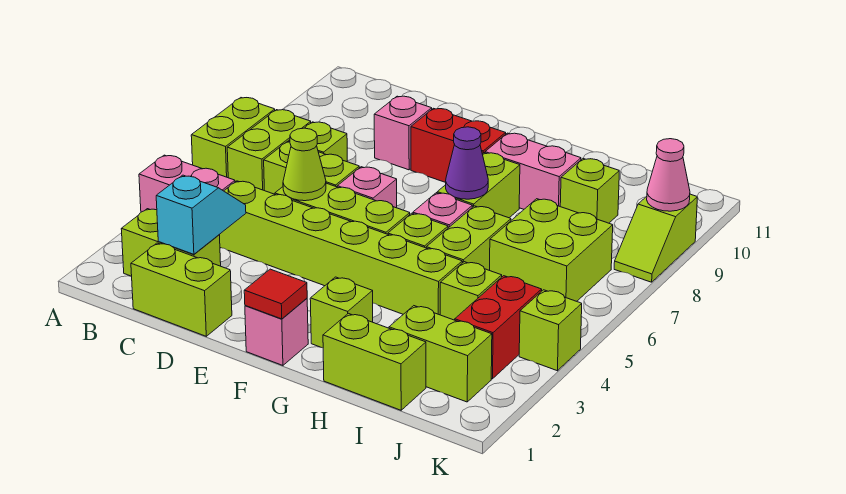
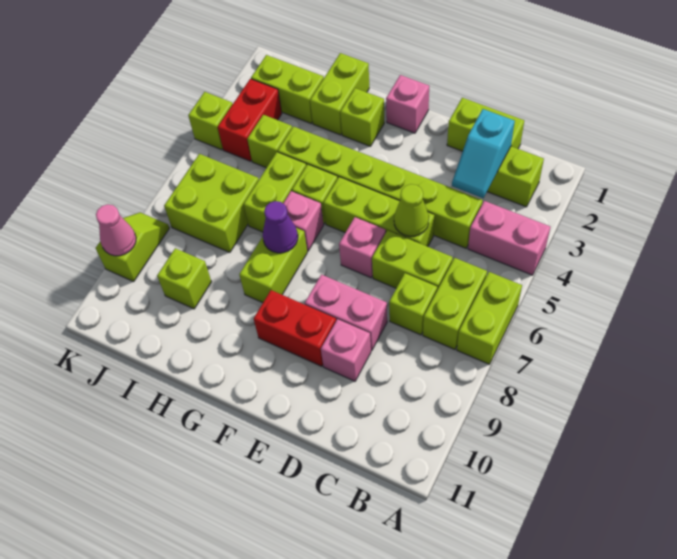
red tile F1 level 2 -> none
pink brick G9:H9 level 1 -> pink brick D8:E8 level 1
lime brick H1:I1 level 1 -> lime brick H1:H2 level 1

